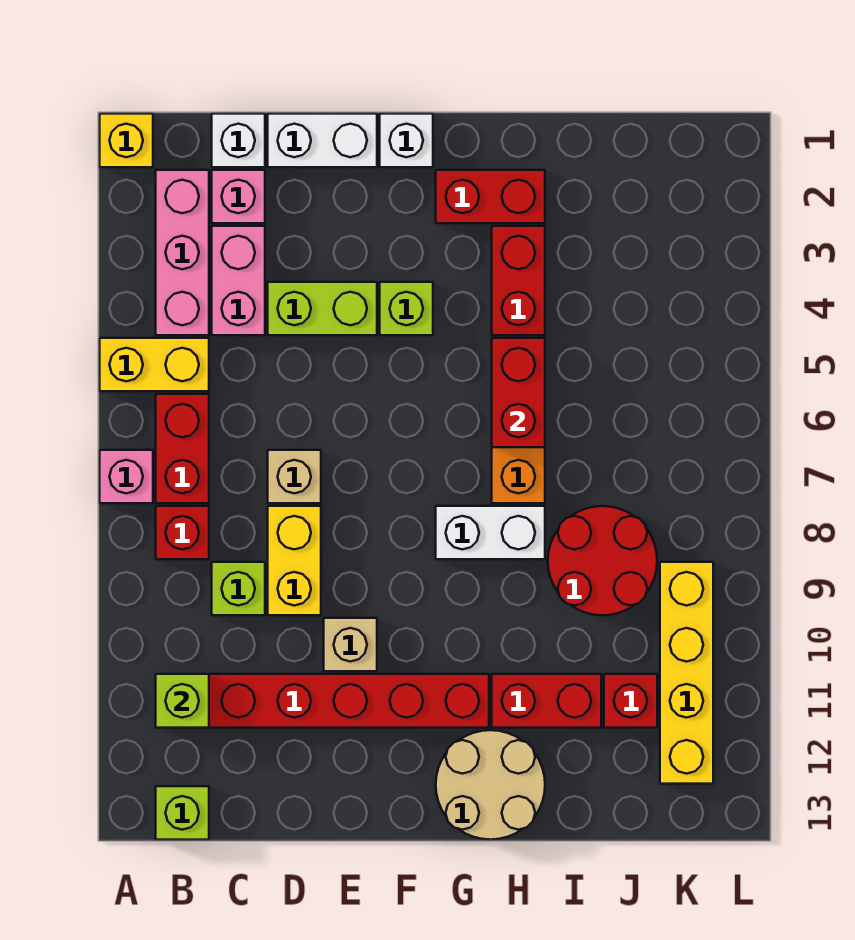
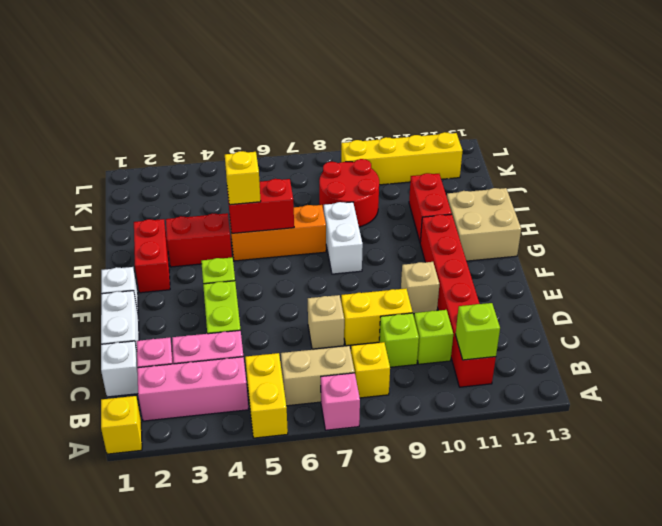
red brick B6:B7 level 1 -> tan brick B6:B7 level 1
red brick B8 level 1 -> yellow brick B8 level 1
lime brick B13 level 1 -> lime brick C10 level 1
tan round brick G12:H13 level 1 -> tan brick G12:H13 level 1
none -> yellow brick H5 level 3
red brick J11 level 1 -> none

